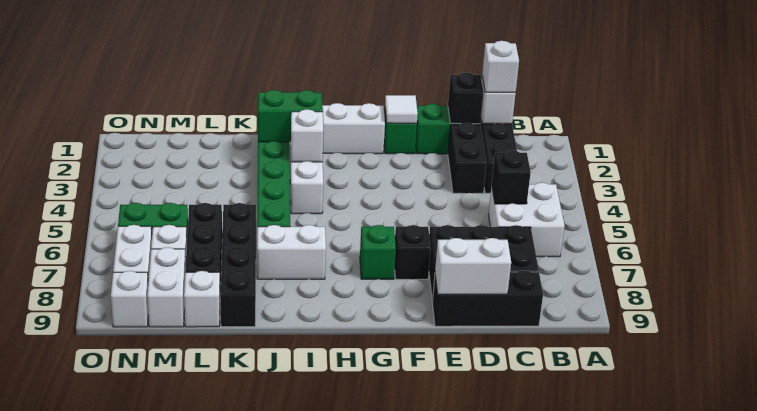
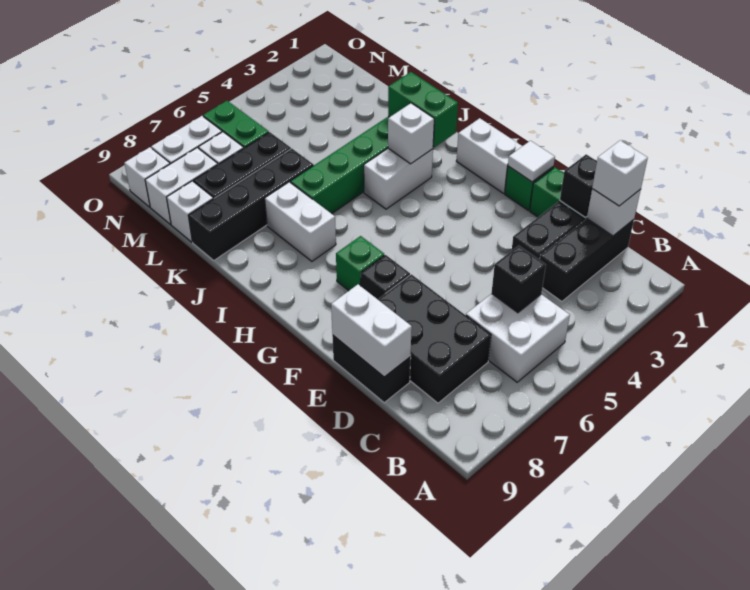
black brick C9:E9 level 1 -> black brick D9:E9 level 1

